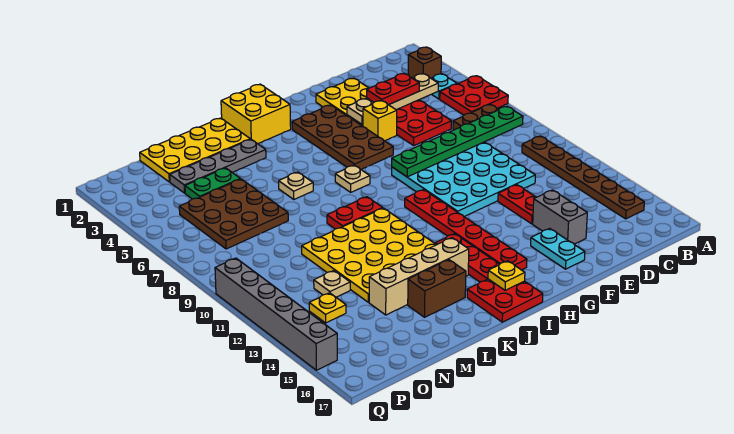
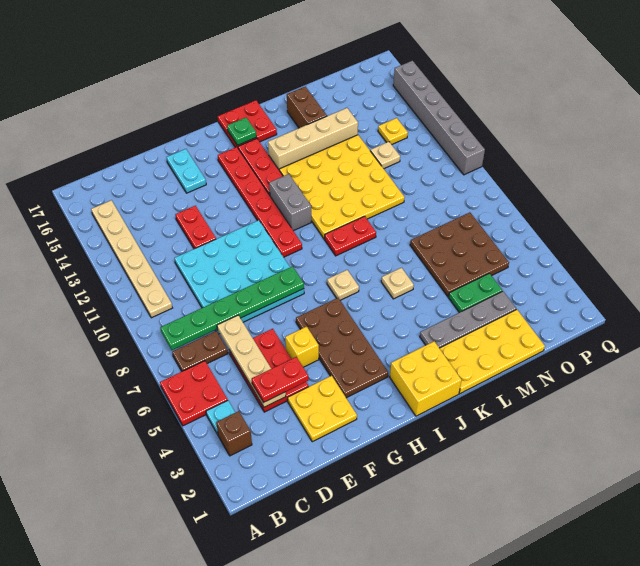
brown plate B10:B15 level 1 -> tan plate B10:B15 level 1
tan plate C4:F4 level 2 -> tan plate D4:D7 level 2
grey brick E14:E15 level 1 -> grey brick I11:I12 level 1
yellow plate I16 level 2 -> green plate I16 level 2
brown brick K15:L15 level 1 -> brown brick L15:L16 level 1

